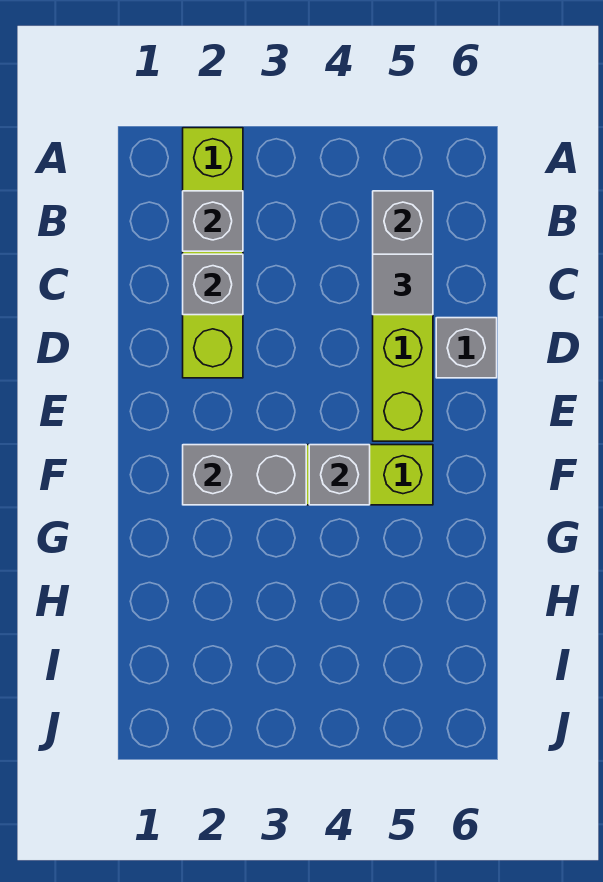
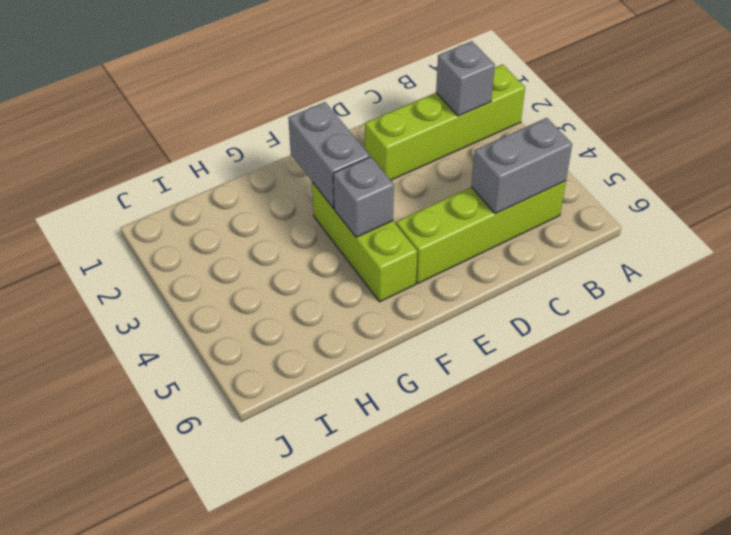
grey brick C2 level 2 -> none
grey tile C5 level 3 -> none
grey brick D6 level 1 -> none

